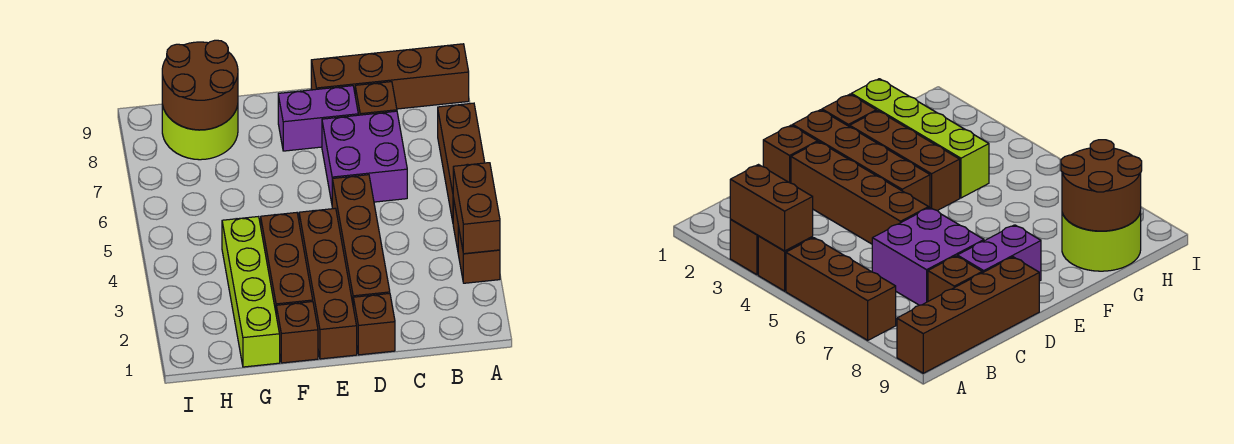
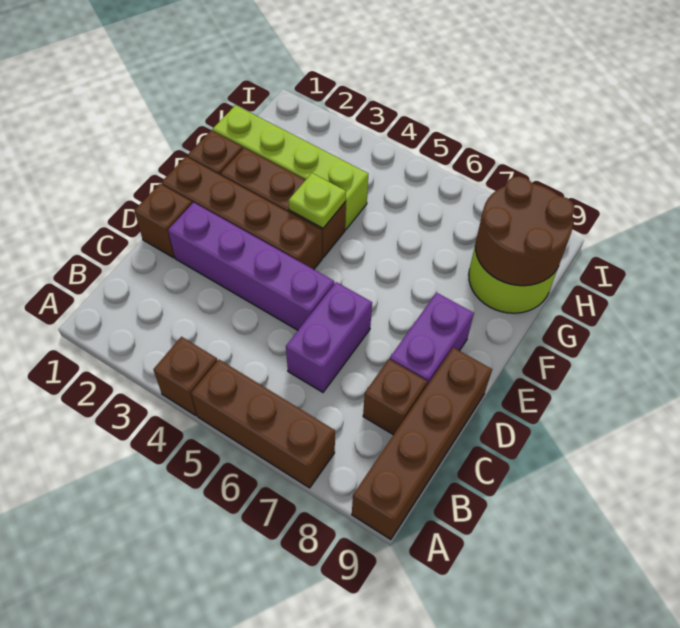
brown brick A3 level 1 -> none
brown brick A3:A4 level 2 -> none
purple brick C6:D7 level 1 -> purple brick C6:D6 level 1
brown brick D2:D5 level 1 -> purple brick D2:D5 level 1
none -> lime plate F4 level 2

